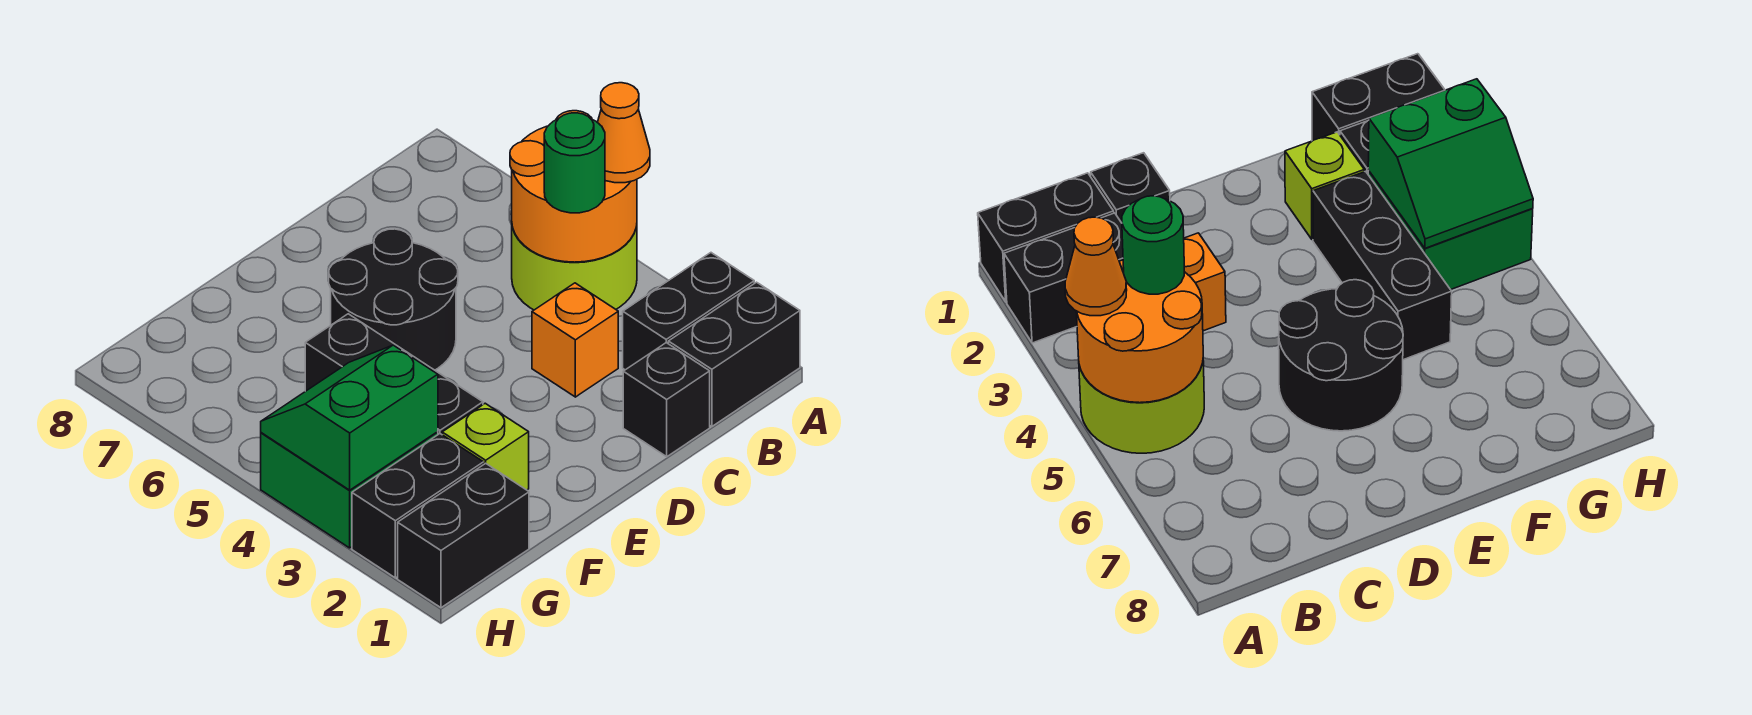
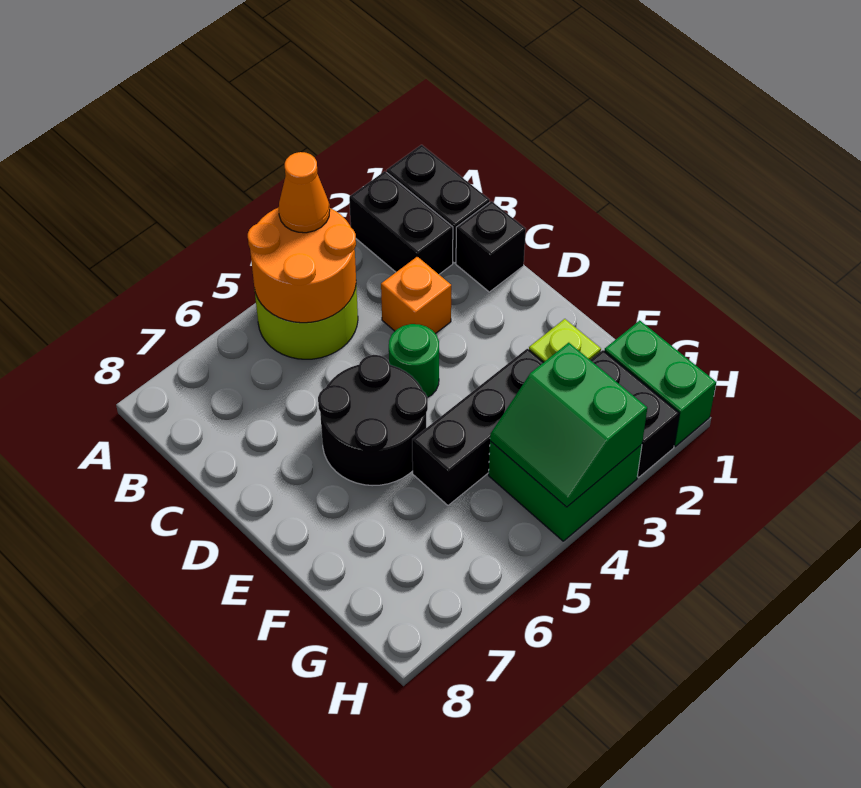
green round brick B4 level 3 -> green round brick D4 level 1
black brick G1:H1 level 1 -> green brick G1:H1 level 1

